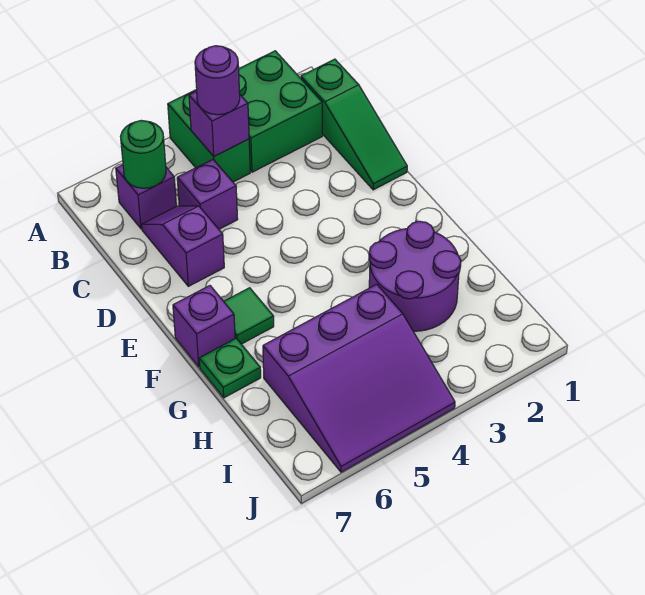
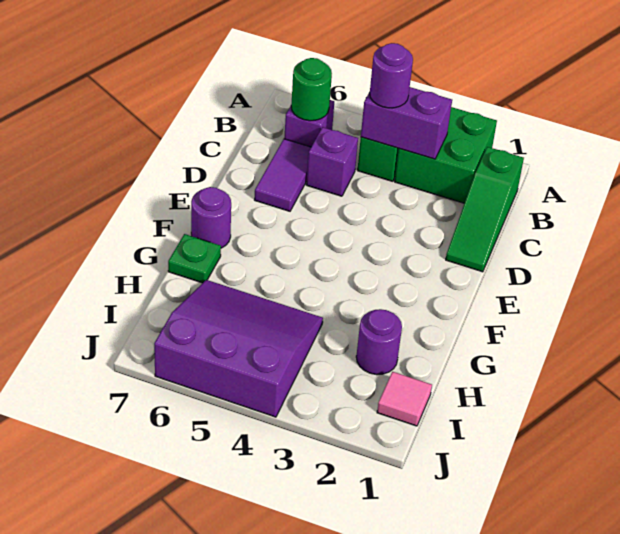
purple brick B4 level 2 -> purple brick B3:B4 level 2
purple slope C6:D6 level 1 top D -> purple tile C6:D6 level 1
green tile F6 level 1 -> none
purple brick F7 level 1 -> purple round brick F7 level 1
purple round brick G2:H3 level 1 -> purple round brick H2 level 1
purple slope H4:J6 level 1 top H -> purple slope H4:J6 level 1 top J
none -> pink tile I1 level 1

